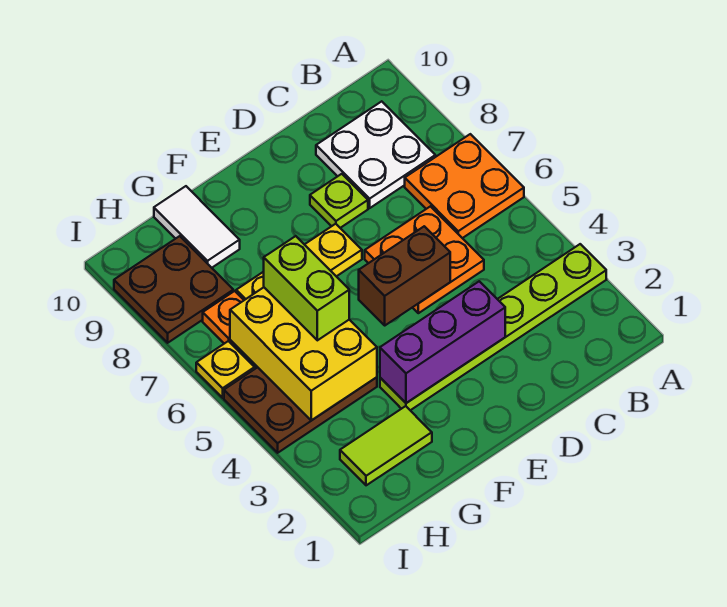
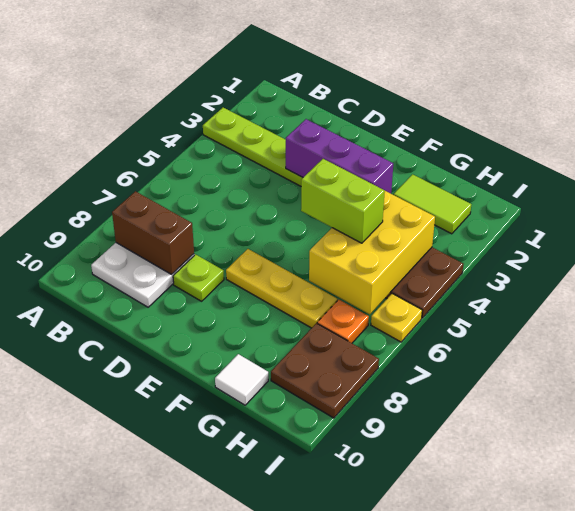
orange plate A6:B7 level 1 -> none
orange plate C5:D6 level 1 -> none
brown brick D5:E5 level 2 -> brown brick B8:C8 level 2
lime brick G5:G6 level 3 -> lime brick F5:G5 level 3
white tile G9:G10 level 1 -> white tile G10 level 1

